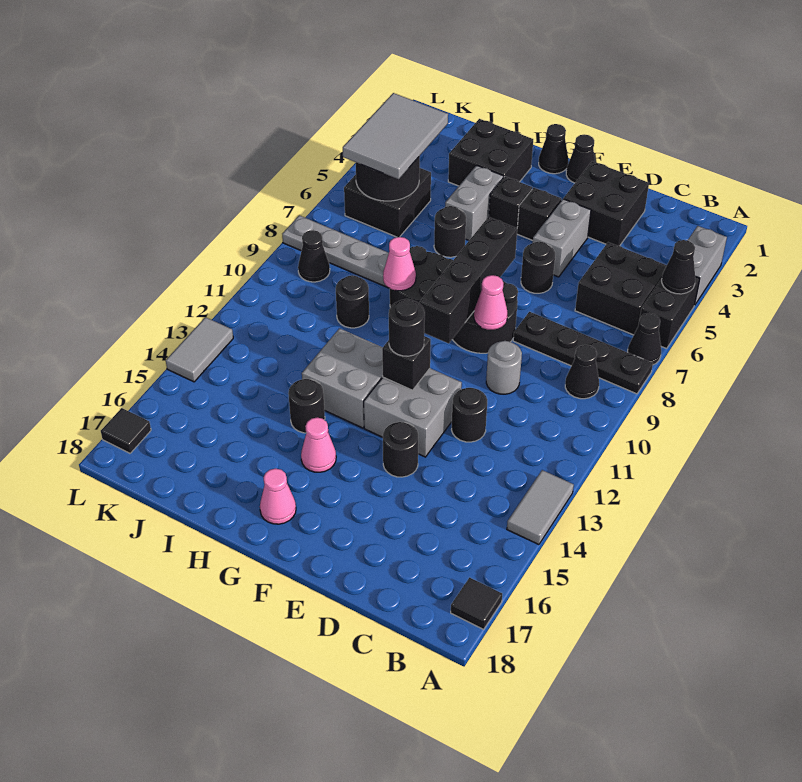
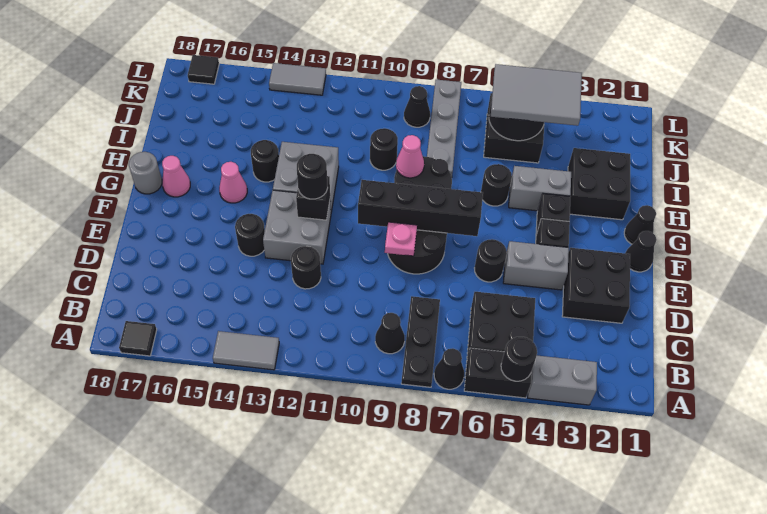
black cone A5 level 2 -> black round brick A5 level 2
black plate A8:D8 level 1 -> black plate A8:C8 level 1
grey round brick D10 level 1 -> grey round brick G18 level 1
pink cone E9 level 2 -> pink plate E9 level 2

